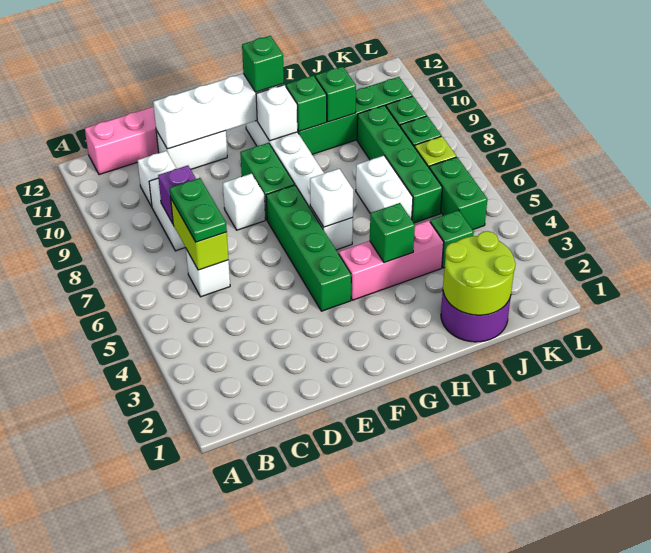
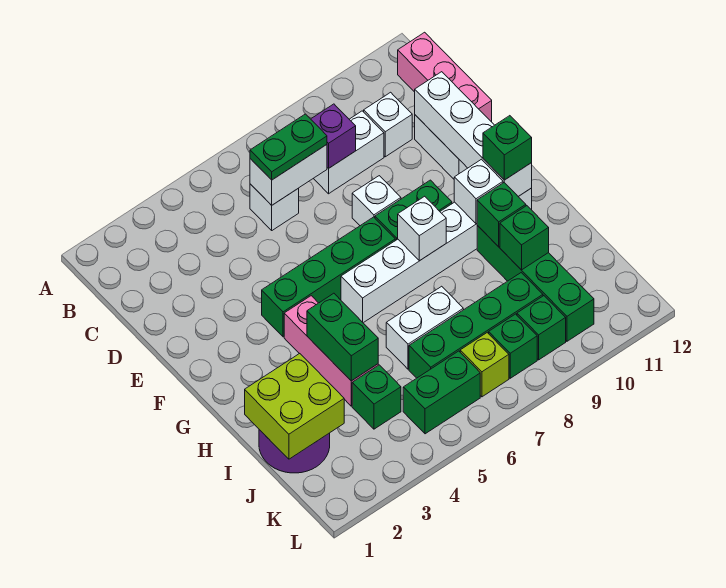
lime brick C6:C7 level 2 -> white brick C6:C7 level 2
white brick G6 level 2 -> white brick G8 level 2
green brick H4 level 2 -> green brick H4:I4 level 2
lime round brick I1:J2 level 2 -> lime brick I1:J2 level 2

